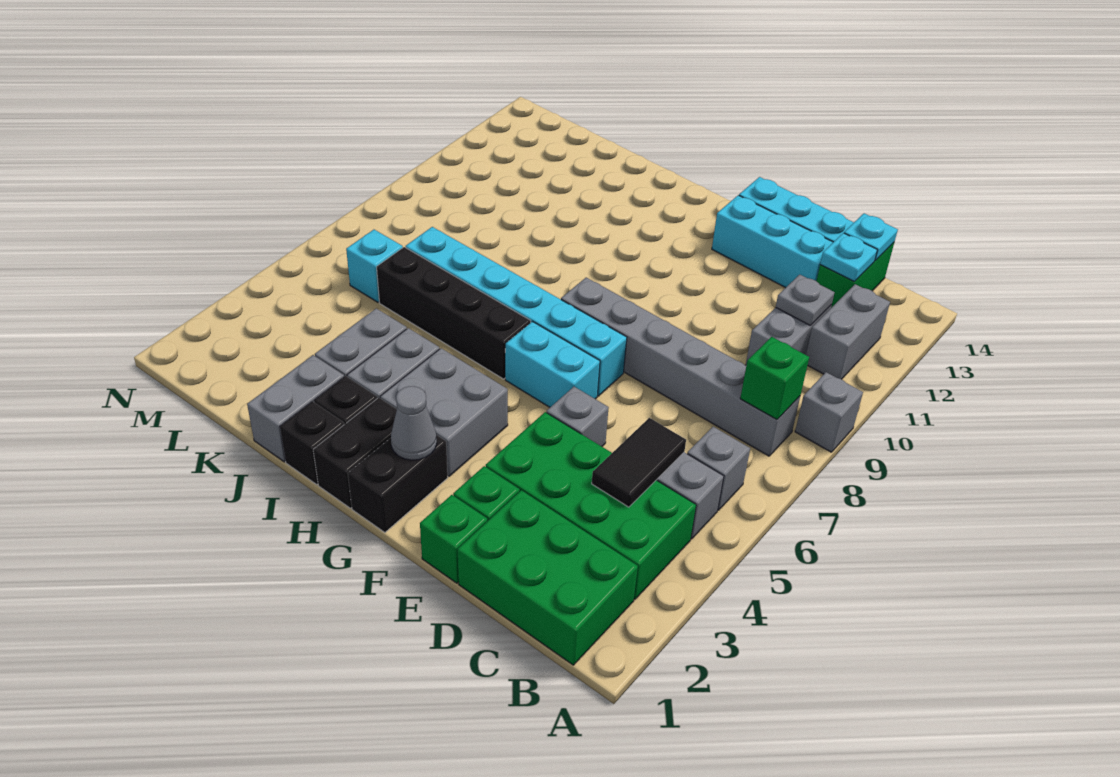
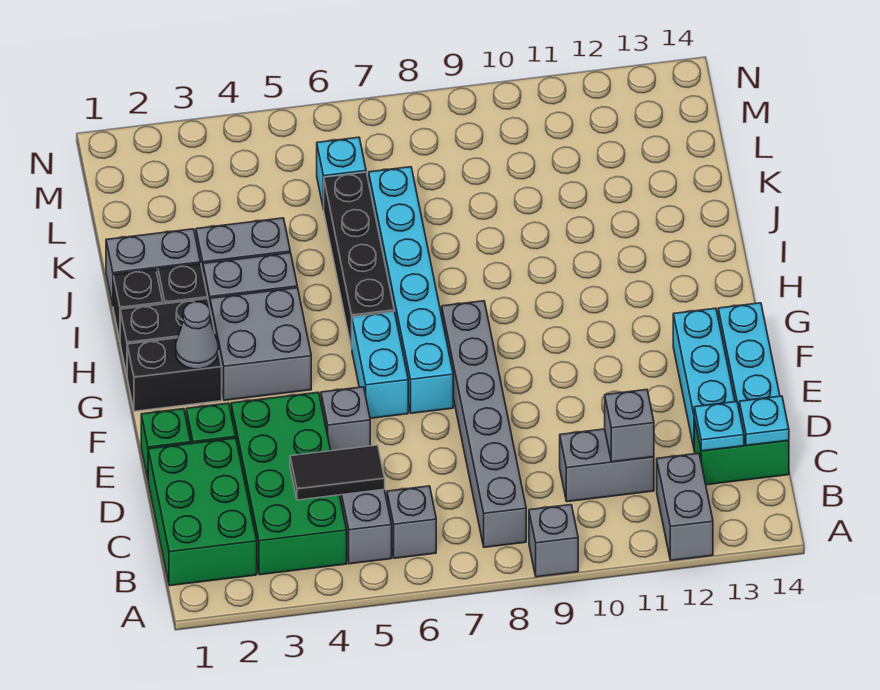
green brick B8 level 2 -> none
grey brick B11:B12 level 1 -> grey brick A12:B12 level 1
grey plate C11 level 2 -> grey brick C11 level 2

